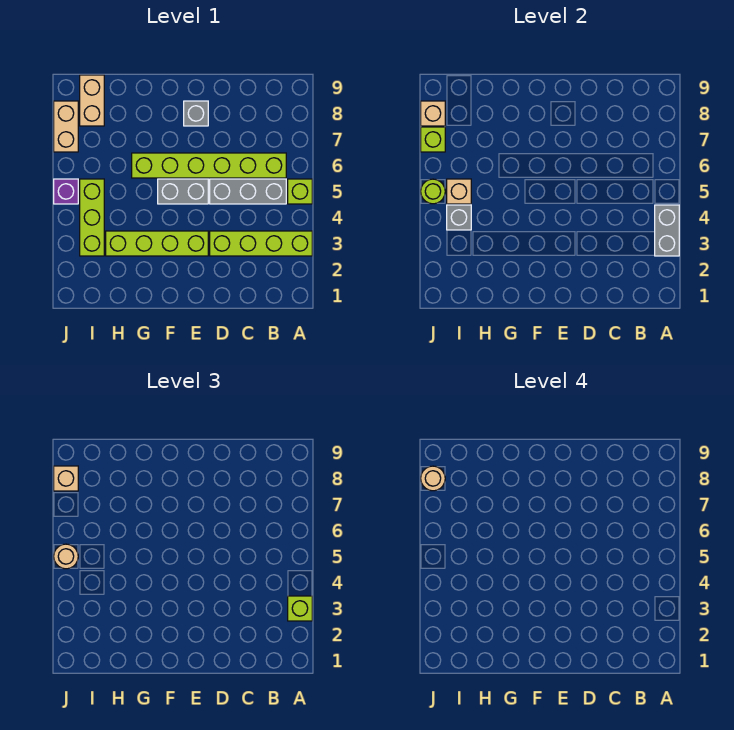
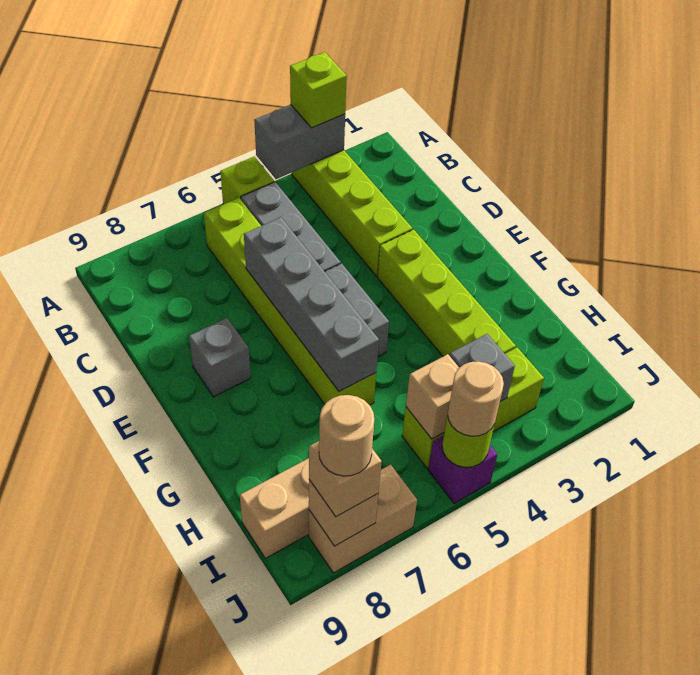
none -> grey brick D6:G6 level 2
lime brick J7 level 2 -> none

